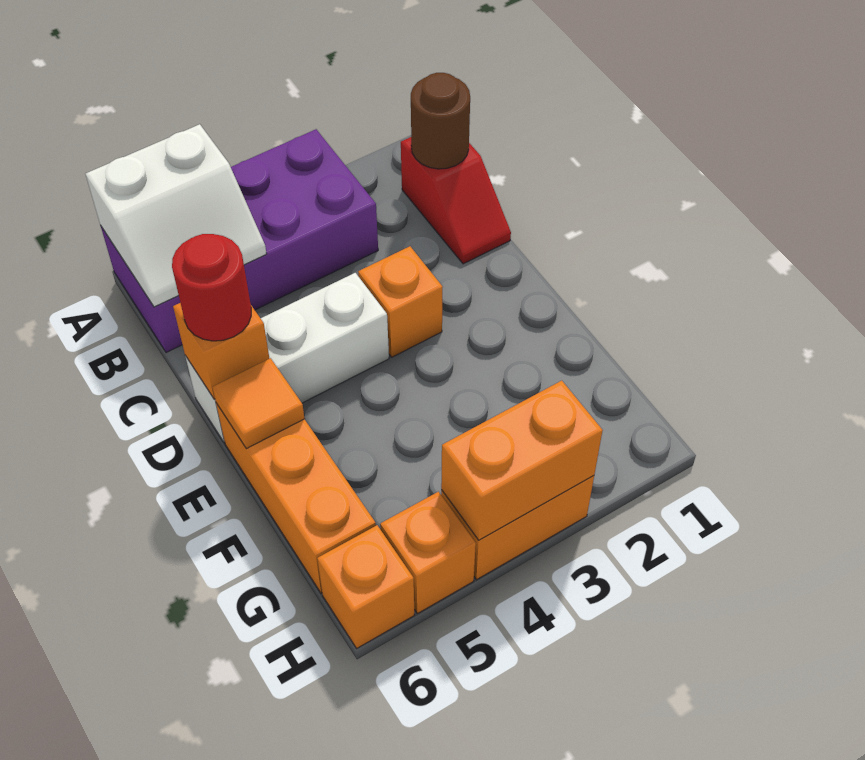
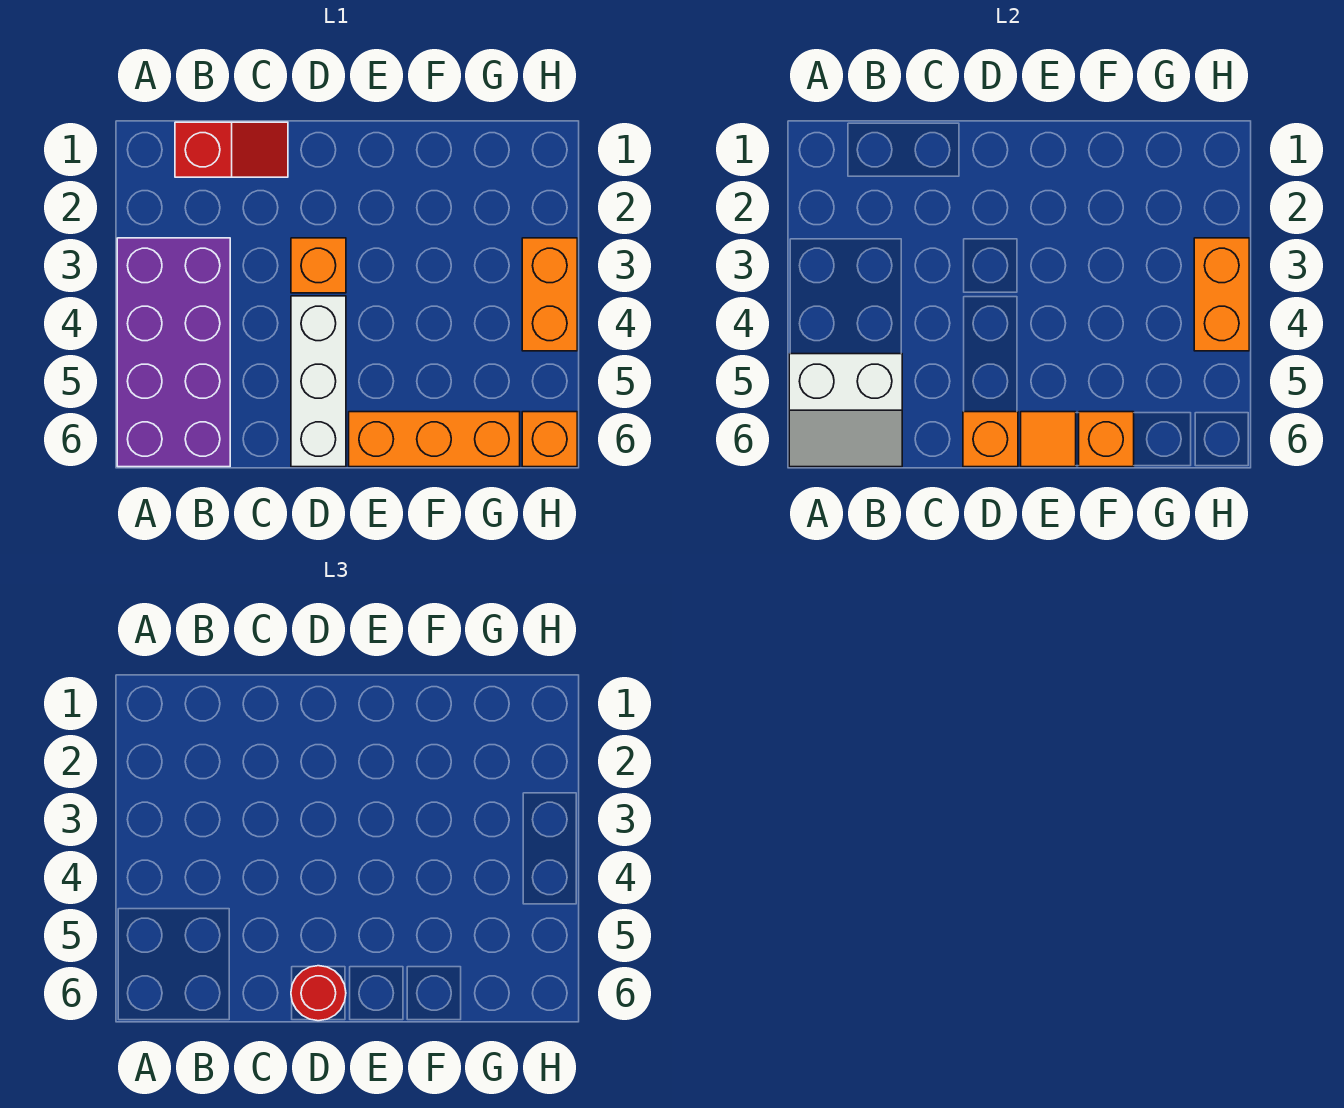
white slope A5:B6 level 2 top A -> white slope A5:B6 level 2 top 5
brown round brick B1 level 2 -> none
orange brick H5 level 1 -> orange brick F6 level 2

